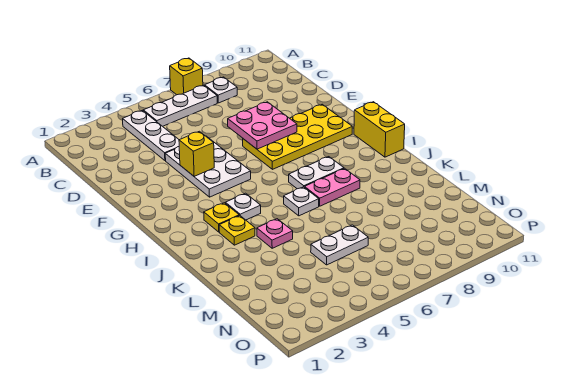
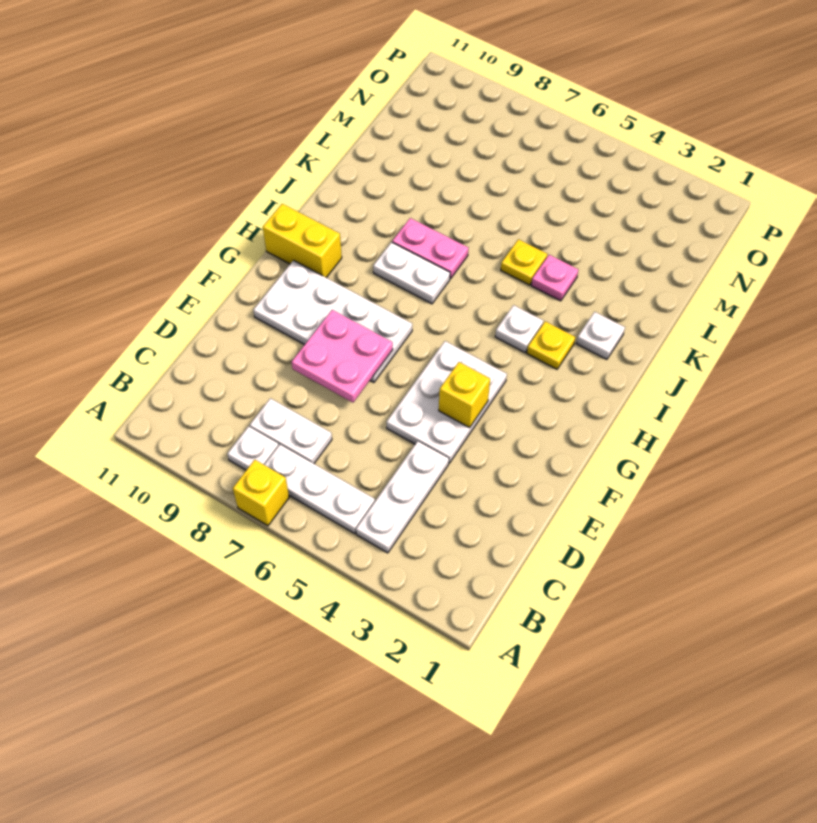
yellow plate F7:G10 level 1 -> white plate F7:G10 level 1
yellow brick H11:I11 level 1 -> yellow brick H10:H11 level 1
yellow plate J3 level 1 -> yellow plate K5 level 1
white plate J6 level 1 -> white plate J2 level 1
white plate M5:M6 level 1 -> white plate C7:C8 level 1

